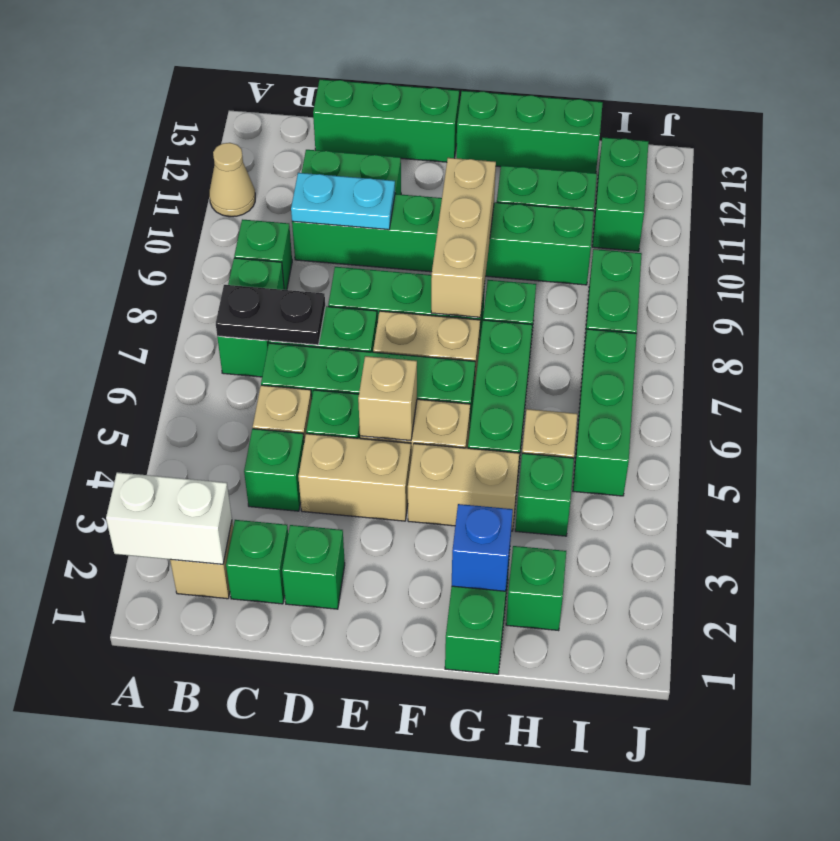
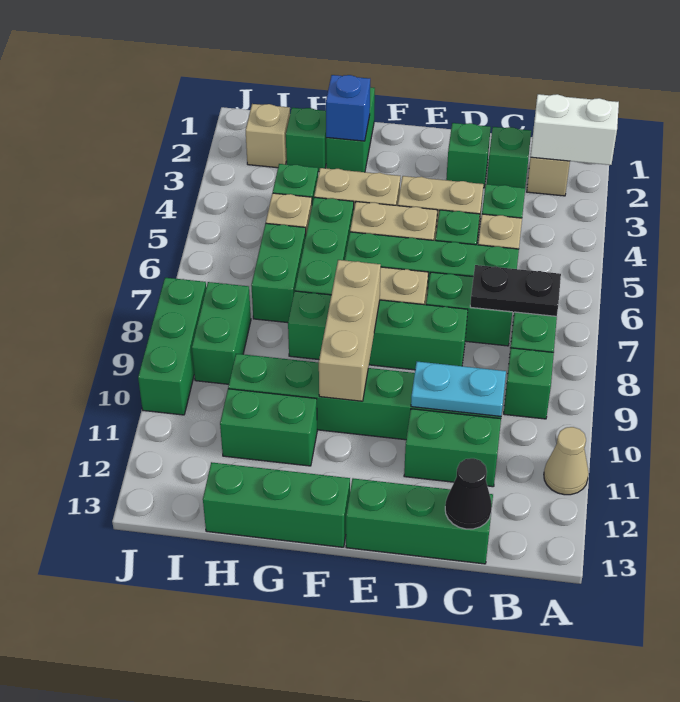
none -> black cone C13 level 2
tan brick E5 level 2 -> tan brick I2 level 1
green brick I5:I7 level 1 -> green brick J8:J10 level 1
green brick I11:I12 level 1 -> green brick H6:H7 level 1

